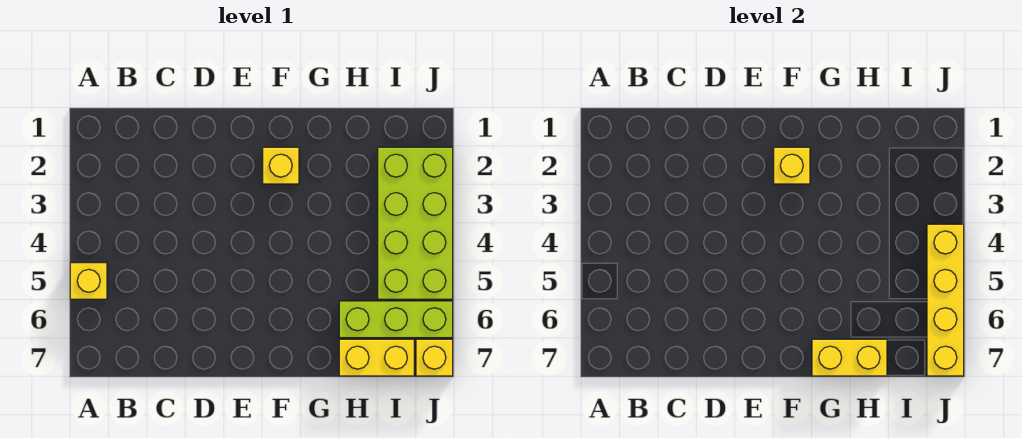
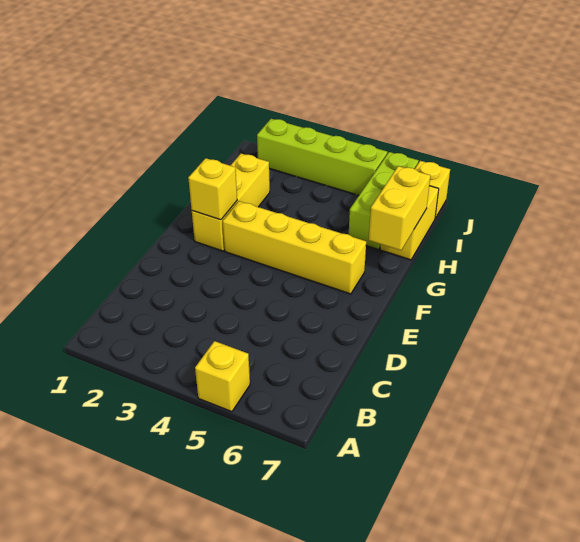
yellow brick F2 level 1 -> yellow brick F2:H2 level 1
lime brick I2:J5 level 1 -> lime brick J2:J5 level 1
yellow brick J4:J7 level 2 -> yellow brick F3:F6 level 1

